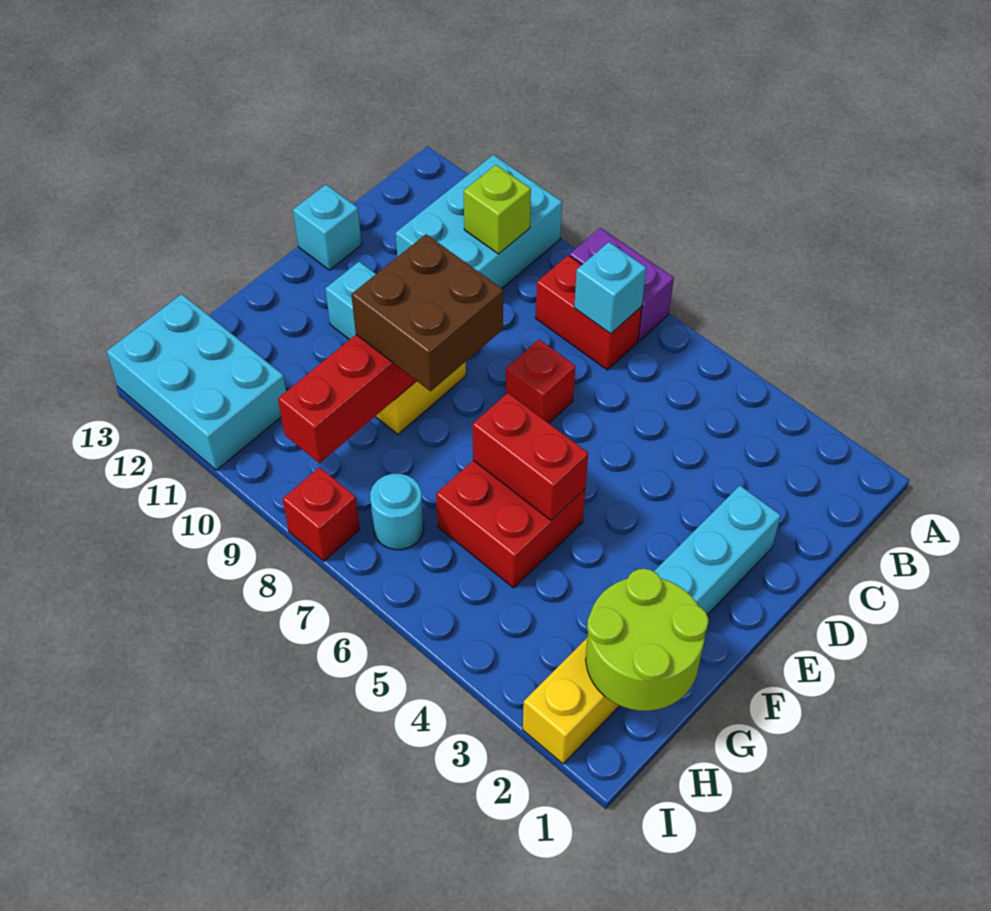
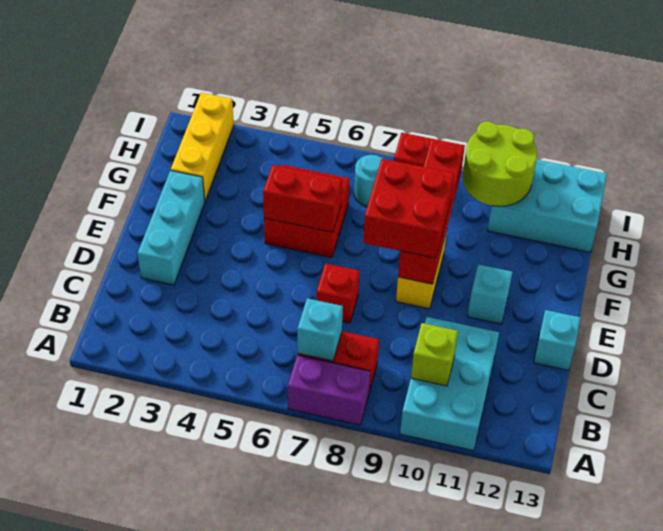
brown brick E8:F9 level 3 -> red brick E8:F9 level 3
lime round brick G1:H2 level 2 -> lime round brick H10:I11 level 2

